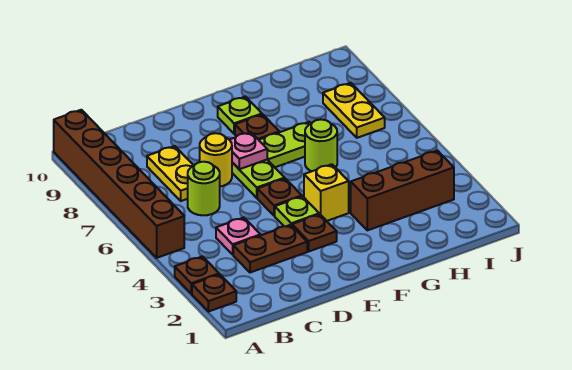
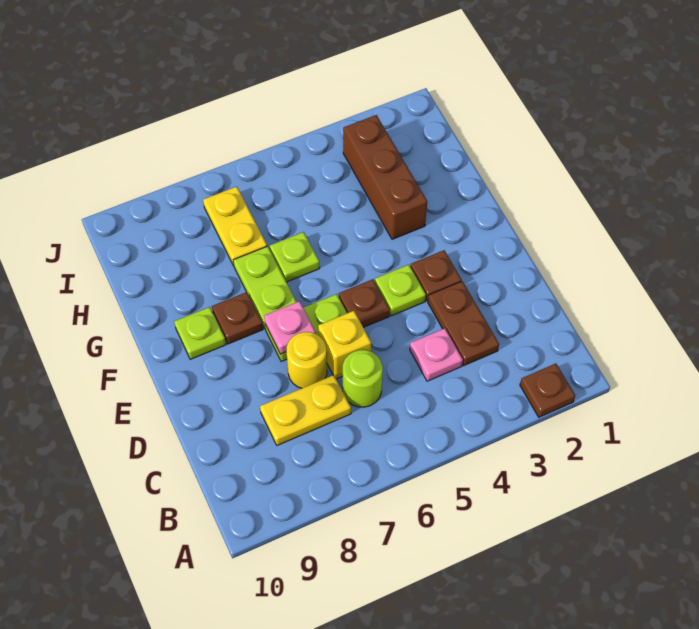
brown plate A3 level 1 -> none
brown brick A5:A10 level 1 -> none
yellow brick F4 level 1 -> yellow brick D6 level 1
lime round brick G6 level 1 -> lime plate G6 level 1
yellow plate I7:I8 level 1 -> yellow plate H7:I7 level 1

